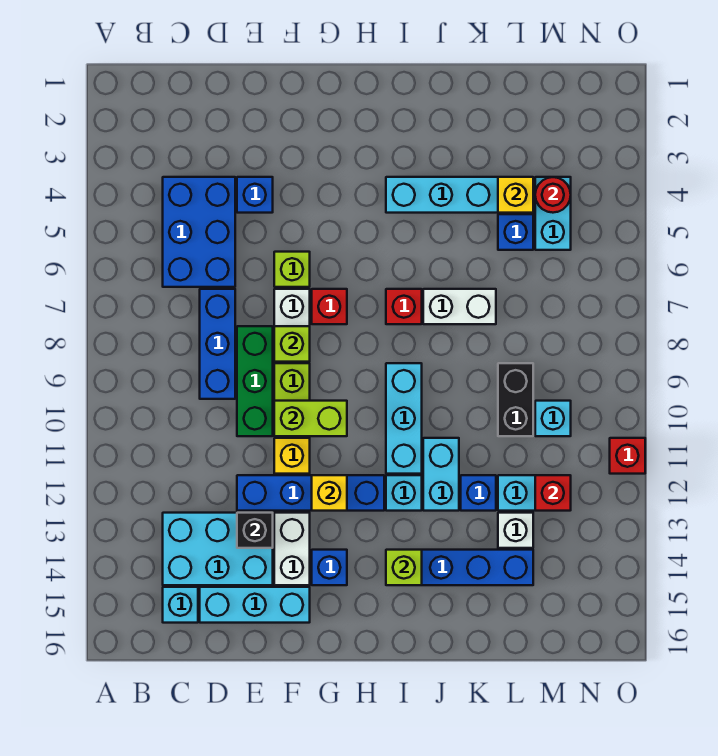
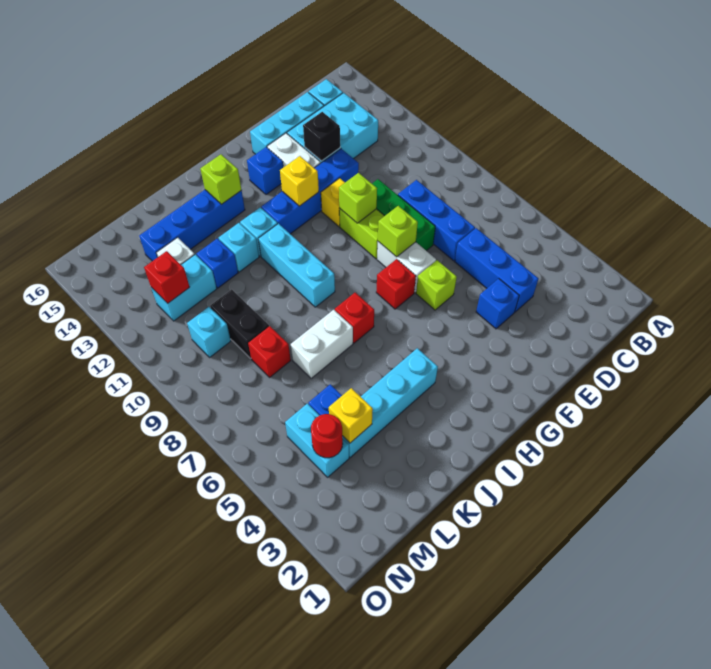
blue brick C4:D6 level 1 -> blue brick D4:D6 level 1
lime brick F10:G10 level 2 -> lime brick F10 level 2
cyan brick J11:J12 level 1 -> cyan brick J12 level 1
red brick O11 level 1 -> red brick L8 level 1

